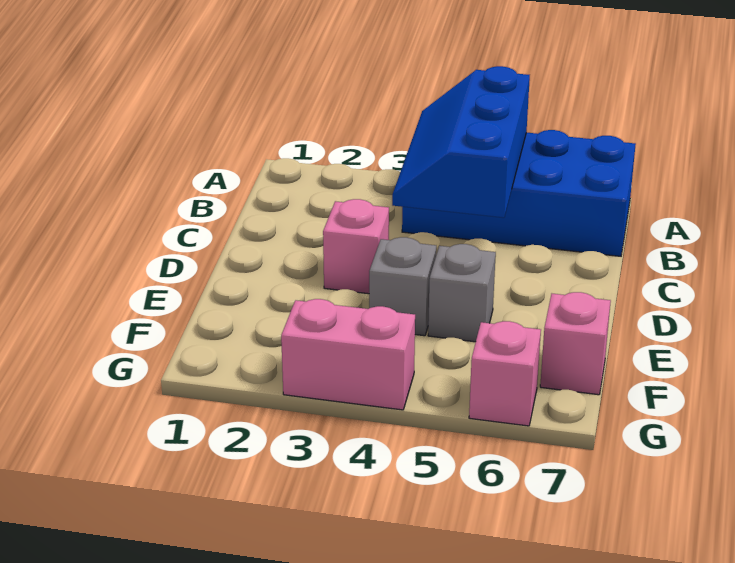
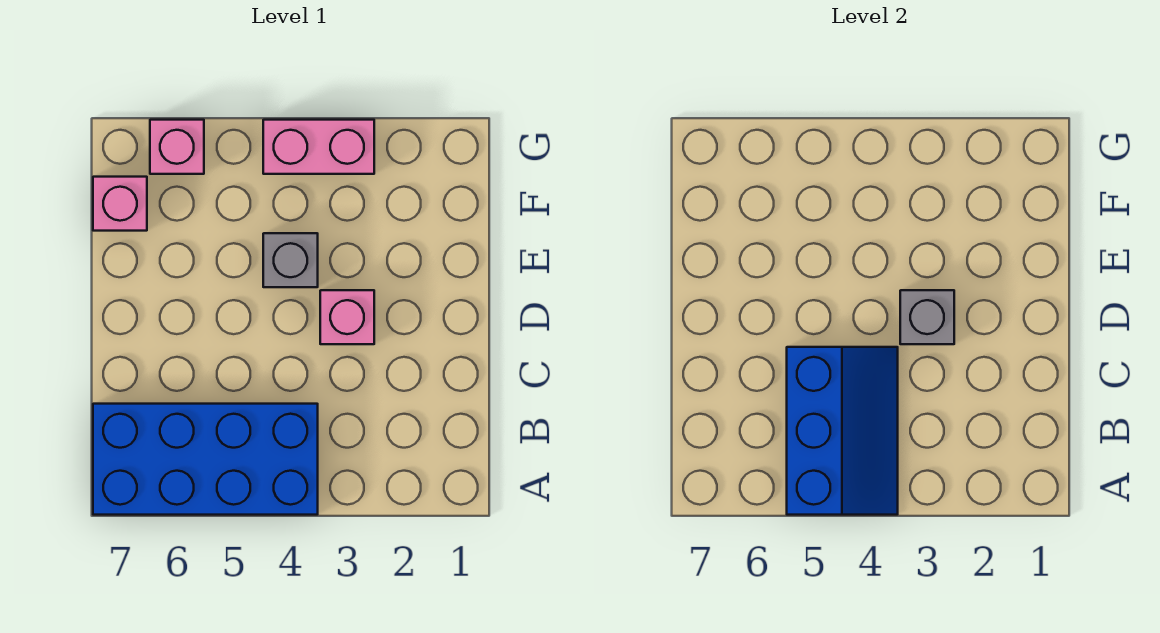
grey brick E5 level 1 -> grey brick D3 level 2

